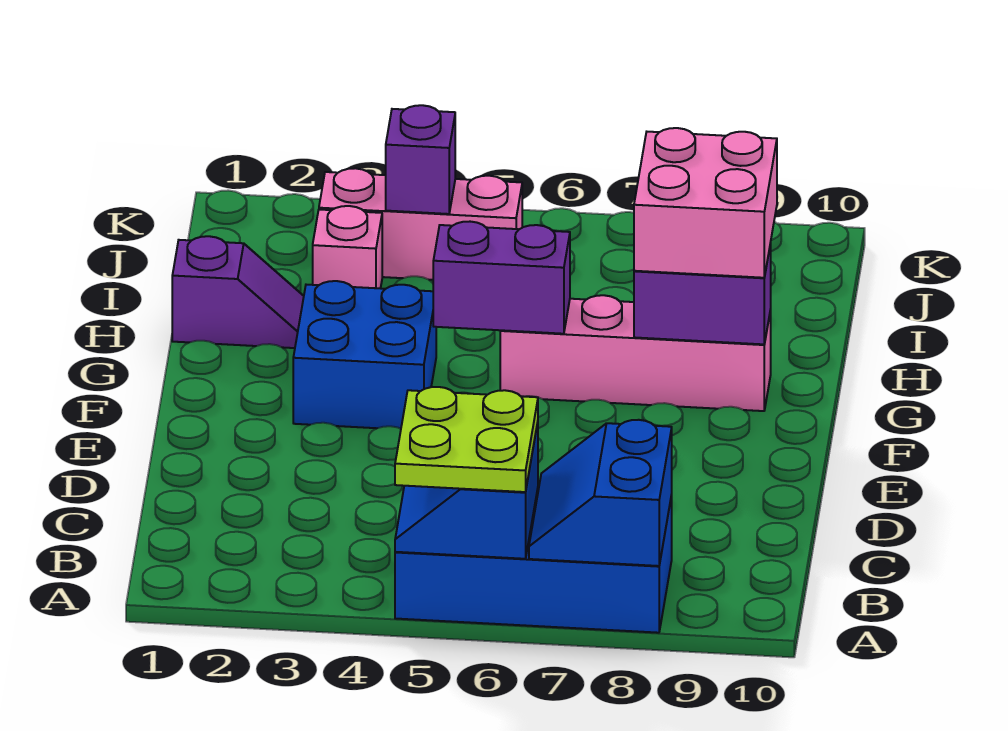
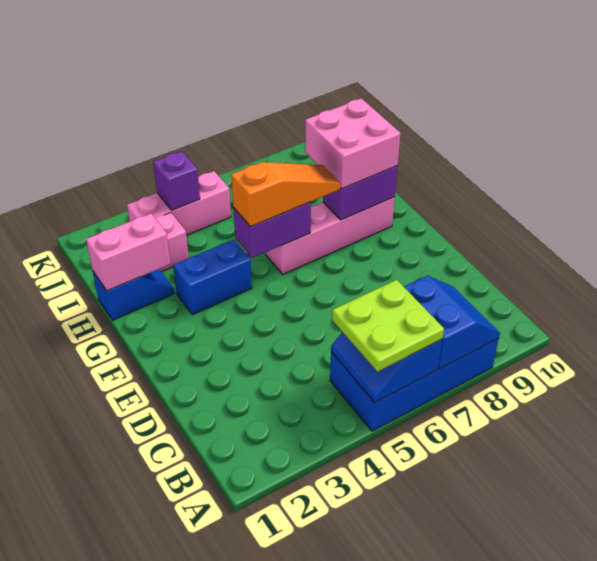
blue slope A7:B8 level 2 top 8 -> blue slope A7:B8 level 2 top 7
blue brick F3:G4 level 1 -> blue brick G3:G4 level 1
none -> orange slope G5:G7 level 3 top 5
purple slope H1:H2 level 1 top 1 -> blue slope H1:H2 level 1 top 1
none -> pink brick H1:H2 level 2

